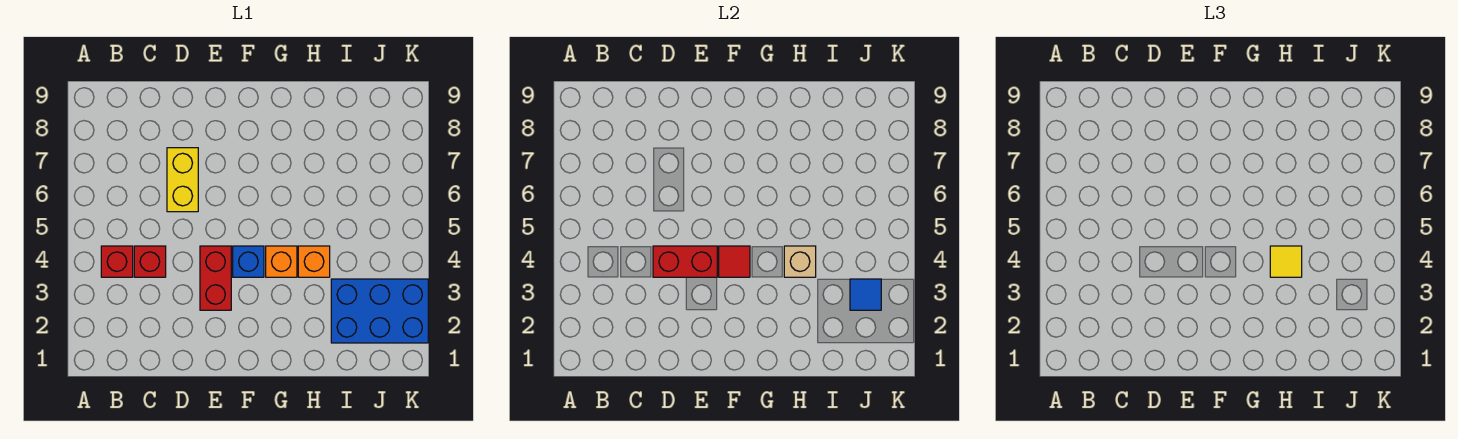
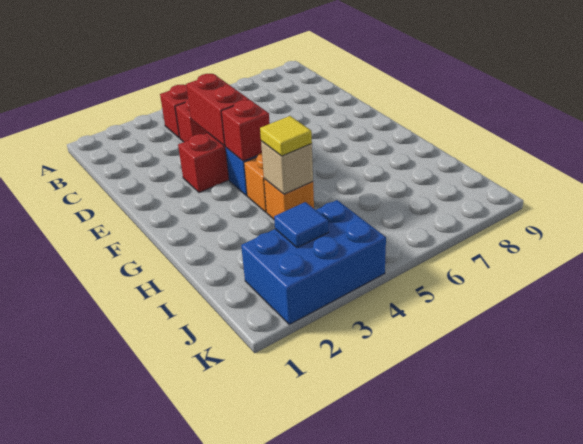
yellow brick D6:D7 level 1 -> none
red tile F4 level 2 -> red brick F4 level 2
blue brick I2:K3 level 1 -> blue brick J2:K4 level 1

